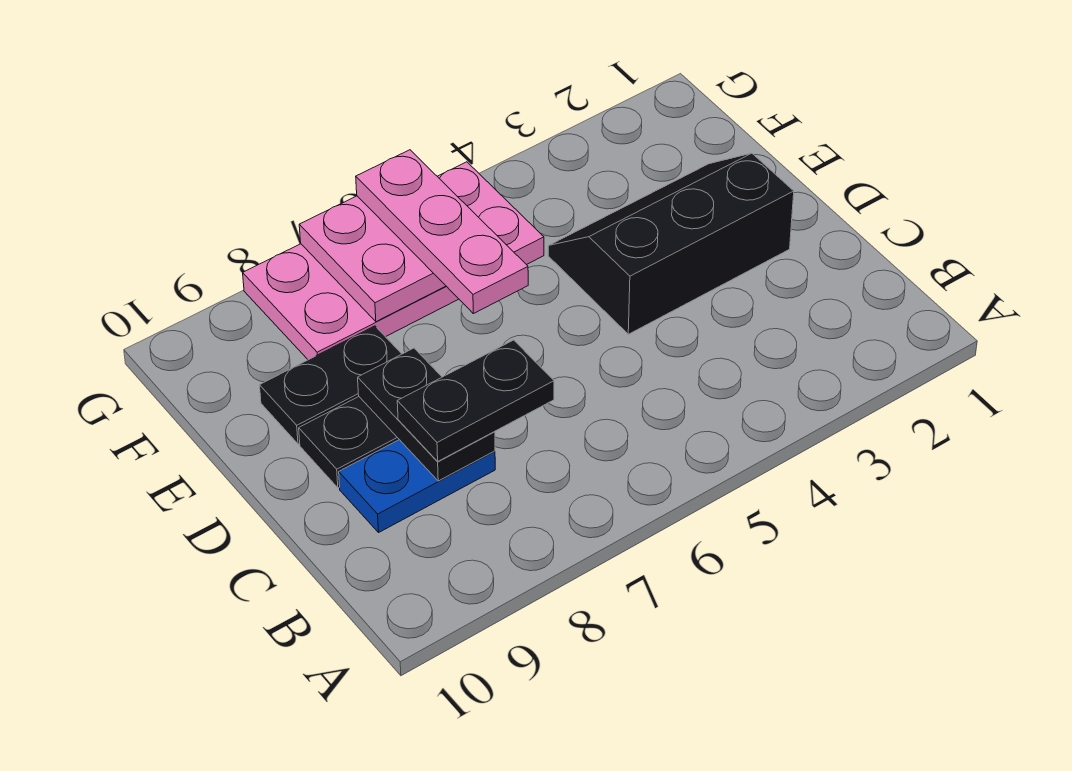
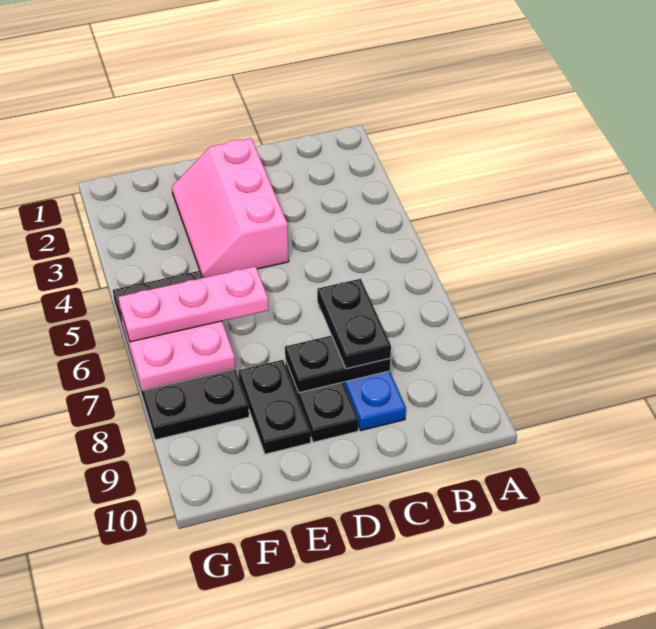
black slope D2:E4 level 1 top D -> pink slope D2:E4 level 1 top D
pink plate F5:G8 level 1 -> black plate F5:G8 level 1

